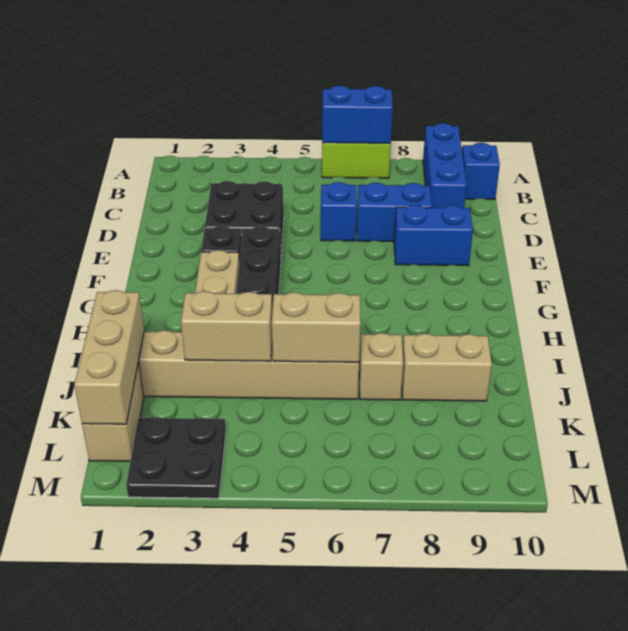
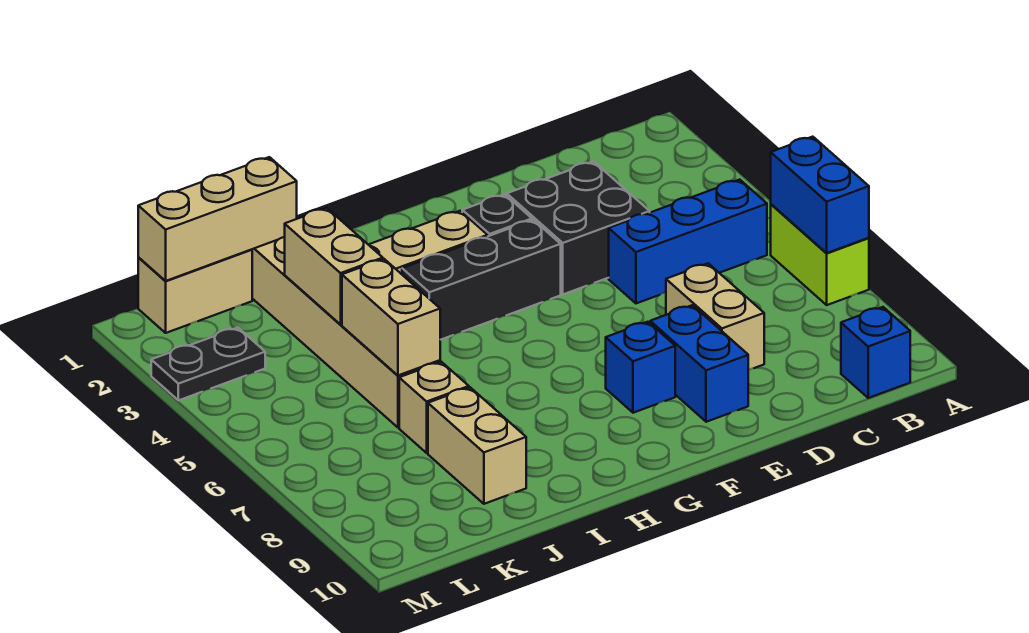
blue brick A9:C9 level 1 -> blue brick B5:D5 level 1
blue brick D6 level 1 -> blue brick F8 level 1
blue brick D7:D8 level 1 -> tan brick D7:D8 level 1
black plate L2:M3 level 1 -> black plate L3:M3 level 1

